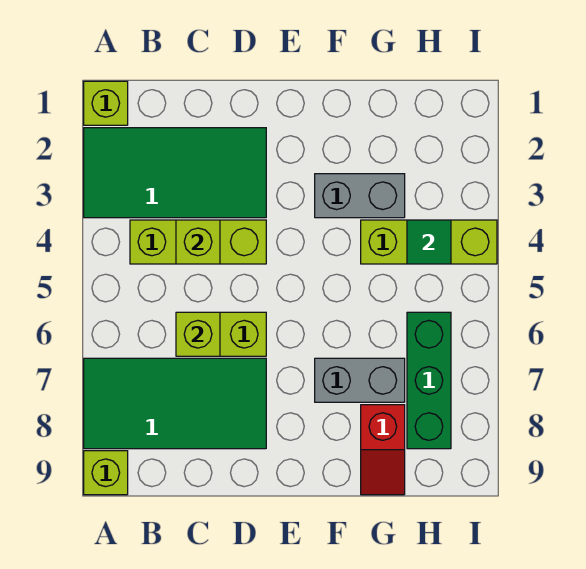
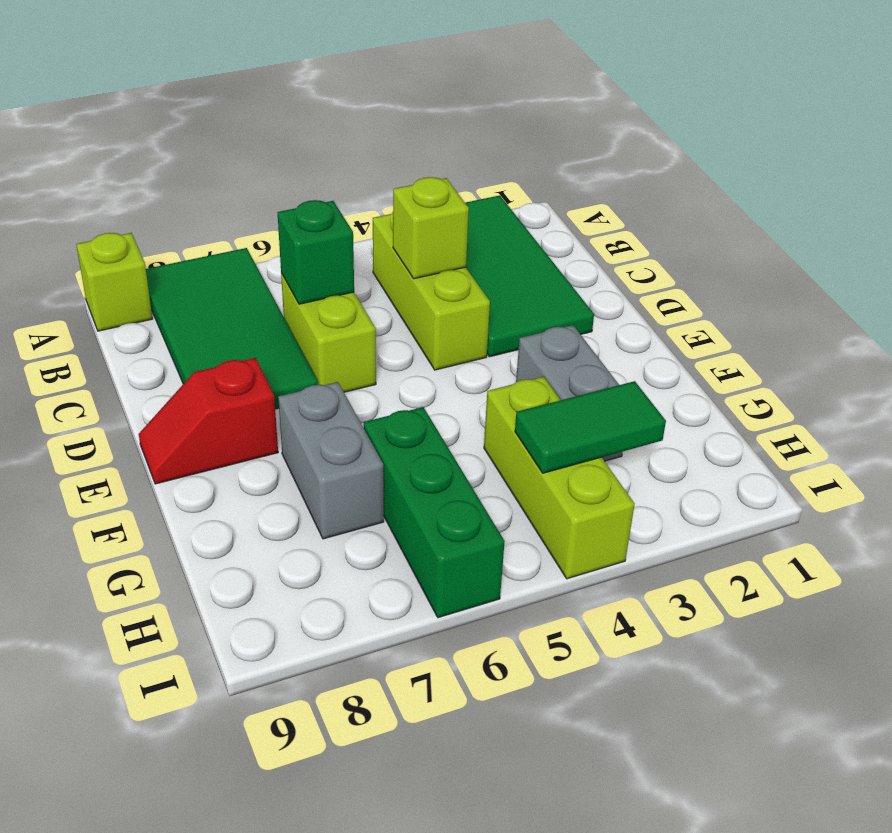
lime brick A1 level 1 -> none
lime brick C6 level 2 -> green brick C6 level 2
red slope G8:G9 level 1 top 8 -> red slope E8:E9 level 1 top 8
green tile H4 level 2 -> green tile H3:H4 level 2
green brick H6:H8 level 1 -> green brick G6:I6 level 1

